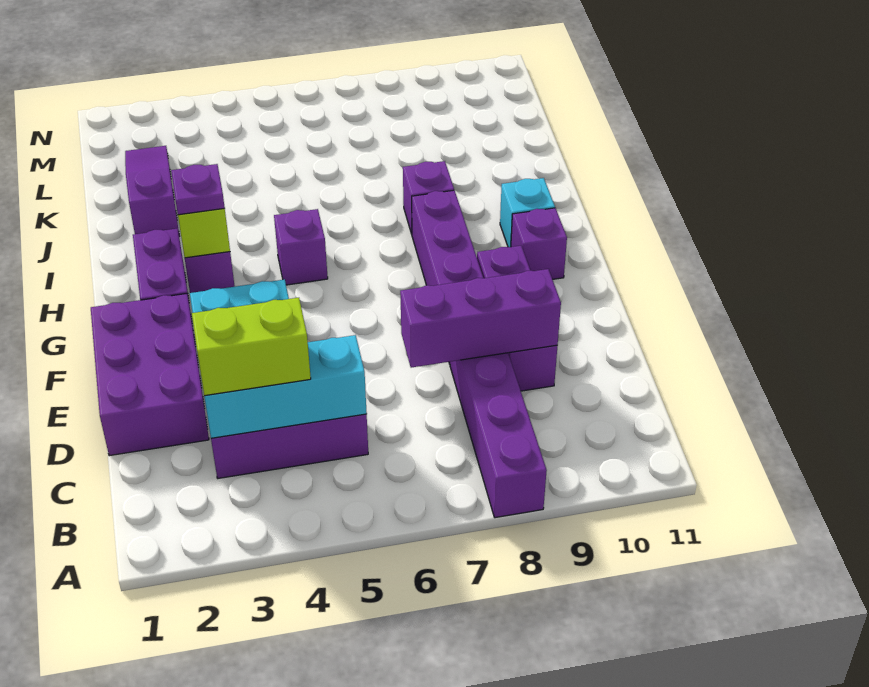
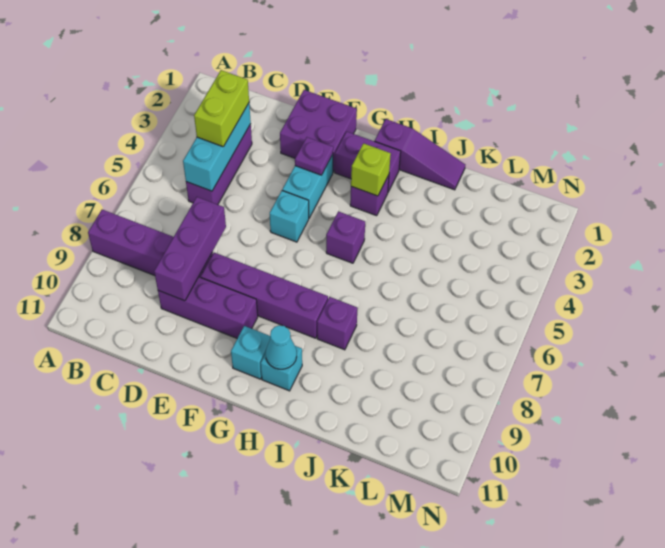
purple brick D1:F2 level 1 -> purple brick E1:F2 level 1
none -> cyan brick F5 level 1
purple brick G10 level 1 -> cyan brick G10 level 1
purple plate H3 level 3 -> purple plate F3 level 2
none -> cyan cone H10 level 2
purple slope J2:L2 level 1 top J -> purple slope H1:J1 level 1 top H

